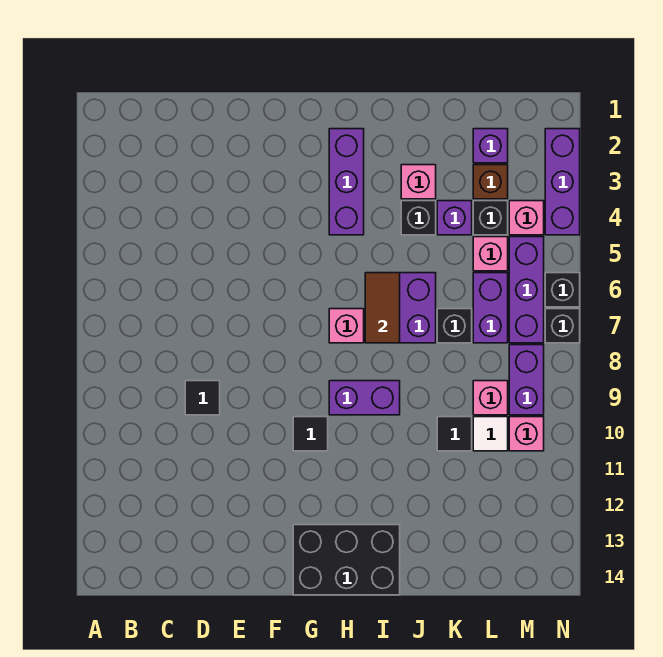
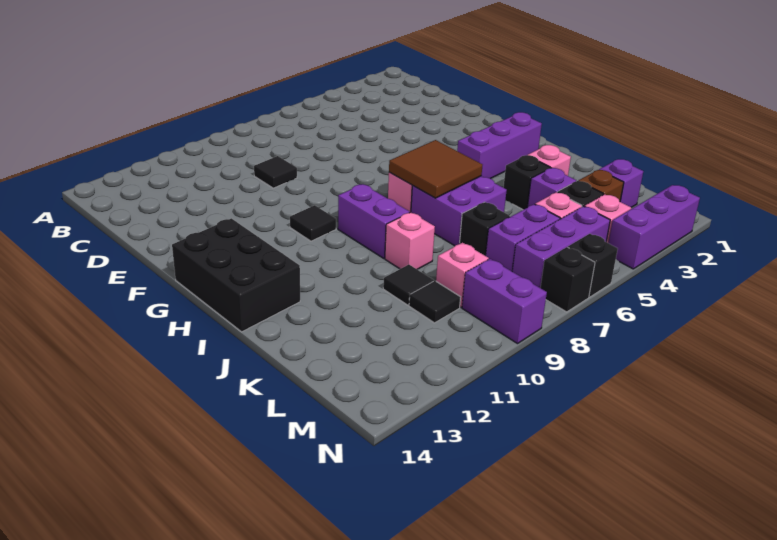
brown tile I6:I7 level 2 -> brown tile H6:I7 level 2
white tile L10 level 1 -> black tile L10 level 1
purple brick M8:M9 level 1 -> purple brick M9:N9 level 1
pink brick M10 level 1 -> pink brick J9 level 1

